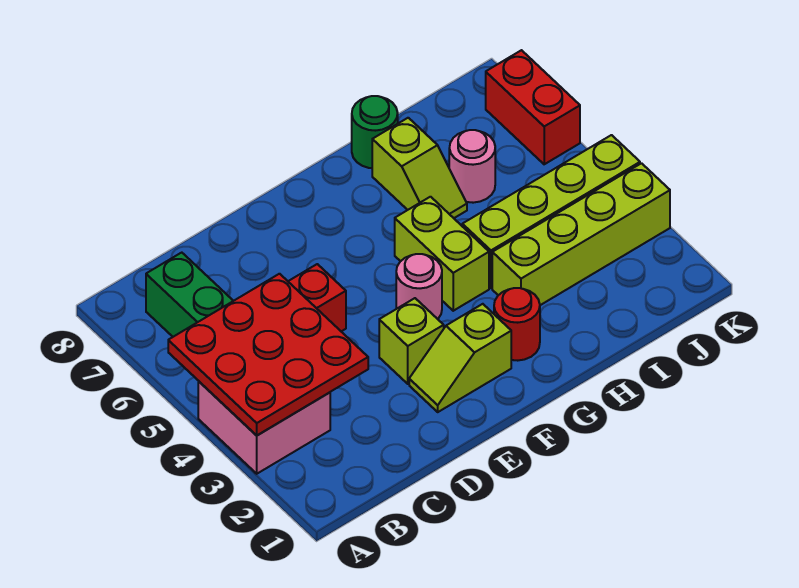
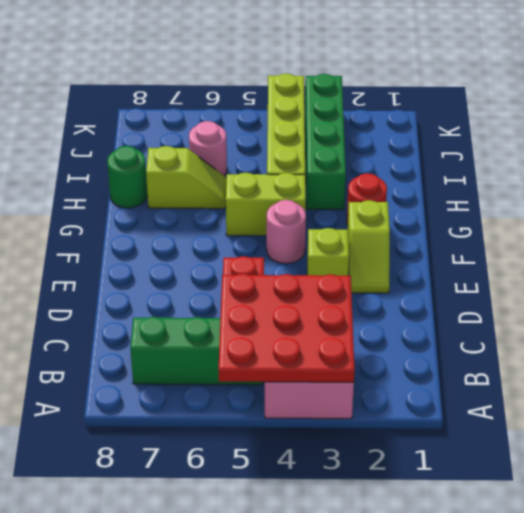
lime brick H3:K3 level 1 -> green brick H3:K3 level 1
red brick K6:K7 level 1 -> none

